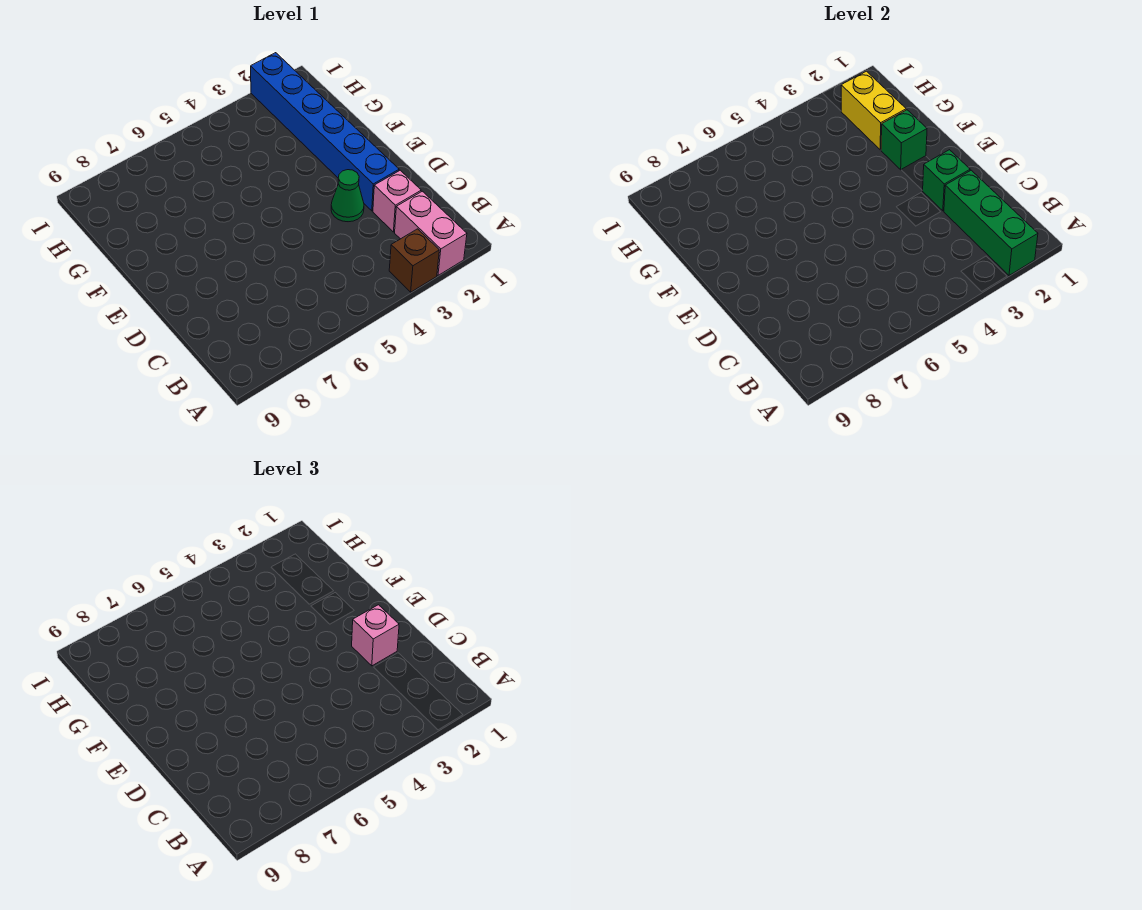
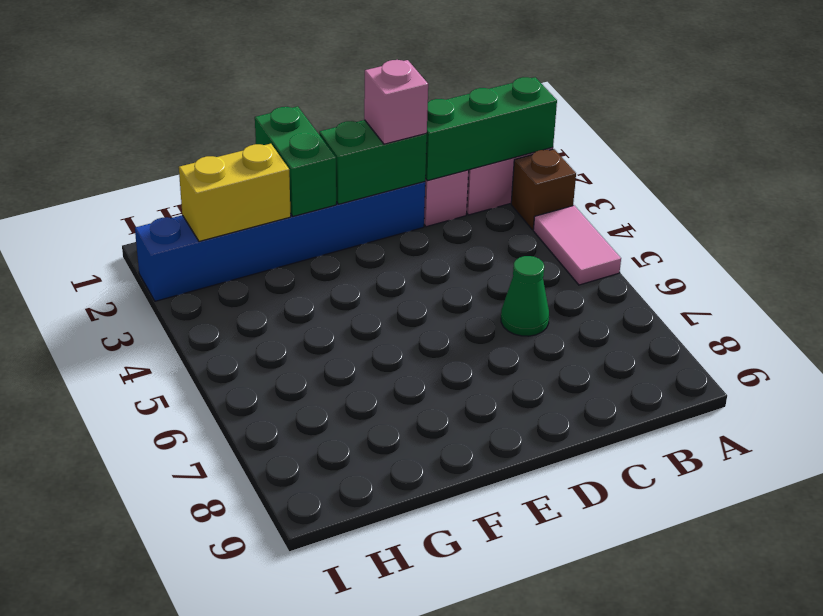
none -> pink tile A4:A5 level 1
green brick D2 level 2 -> green brick D2:E2 level 2
green cone D3 level 1 -> green cone C6 level 1
green brick F2 level 2 -> green brick F1:F2 level 2

